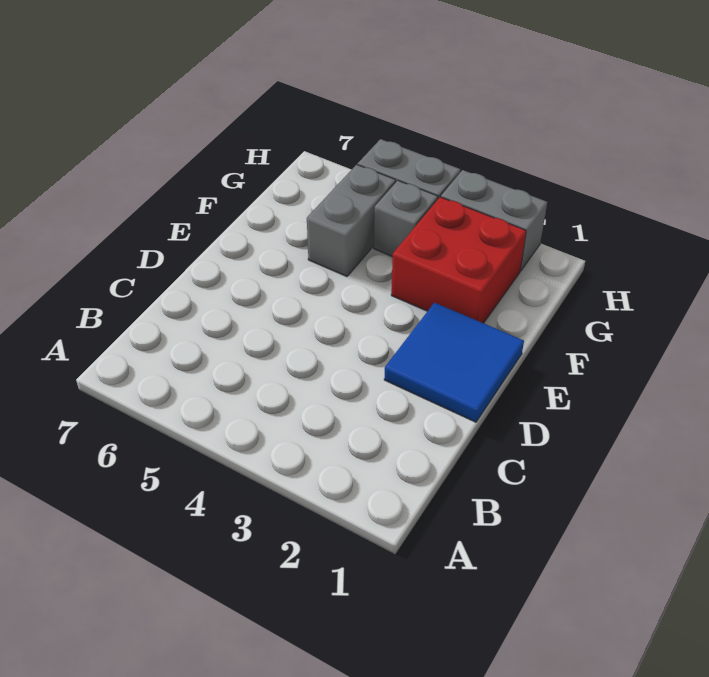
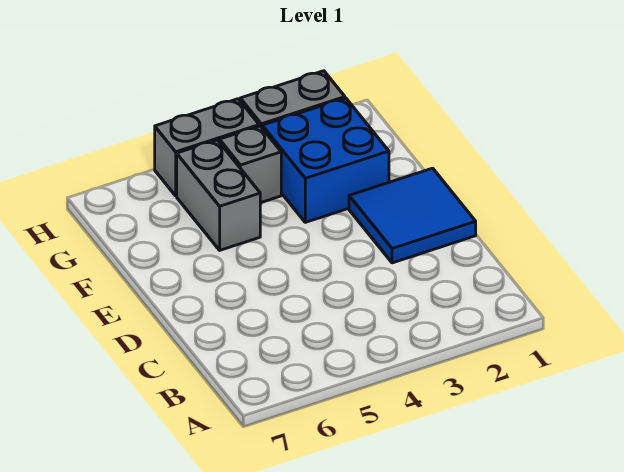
red brick F2:G3 level 1 -> blue brick F2:G3 level 1

